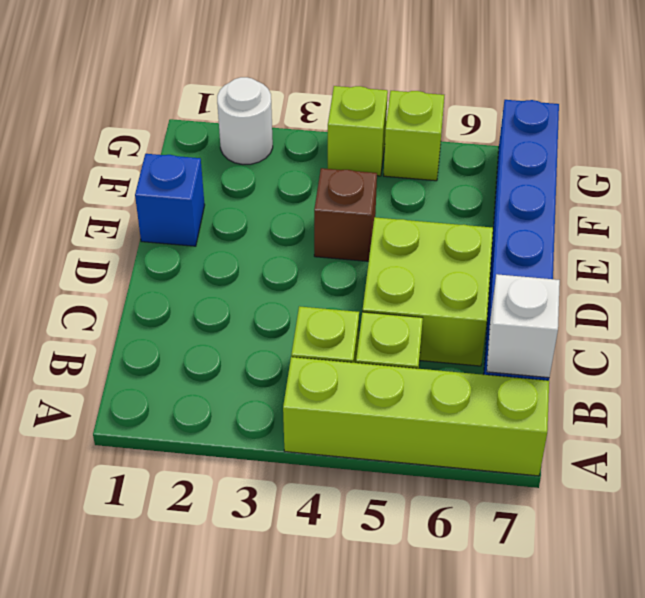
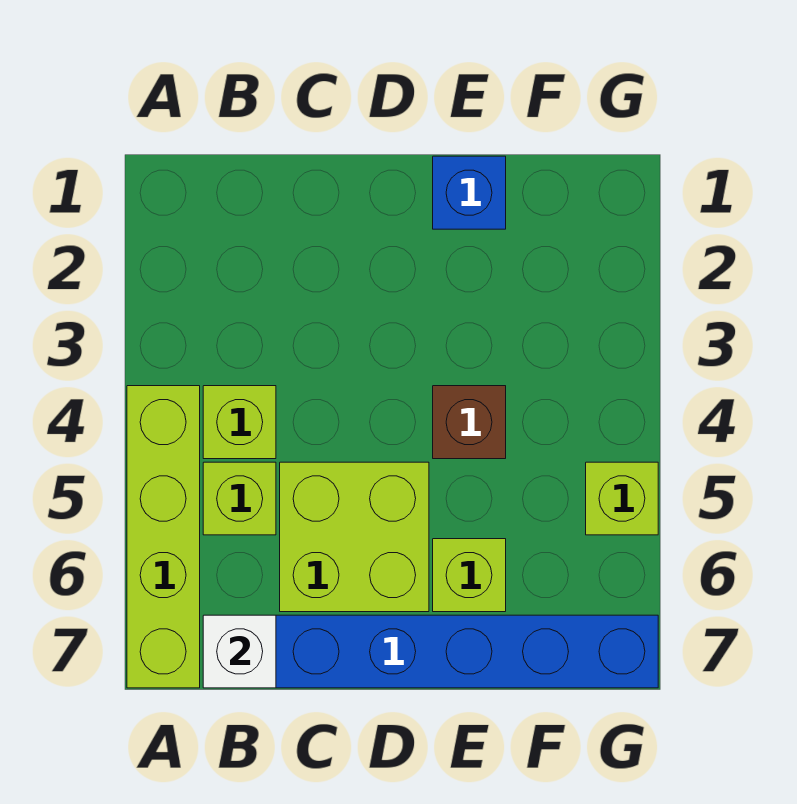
white round brick G2 level 1 -> none
lime brick G4 level 1 -> lime brick E6 level 1

